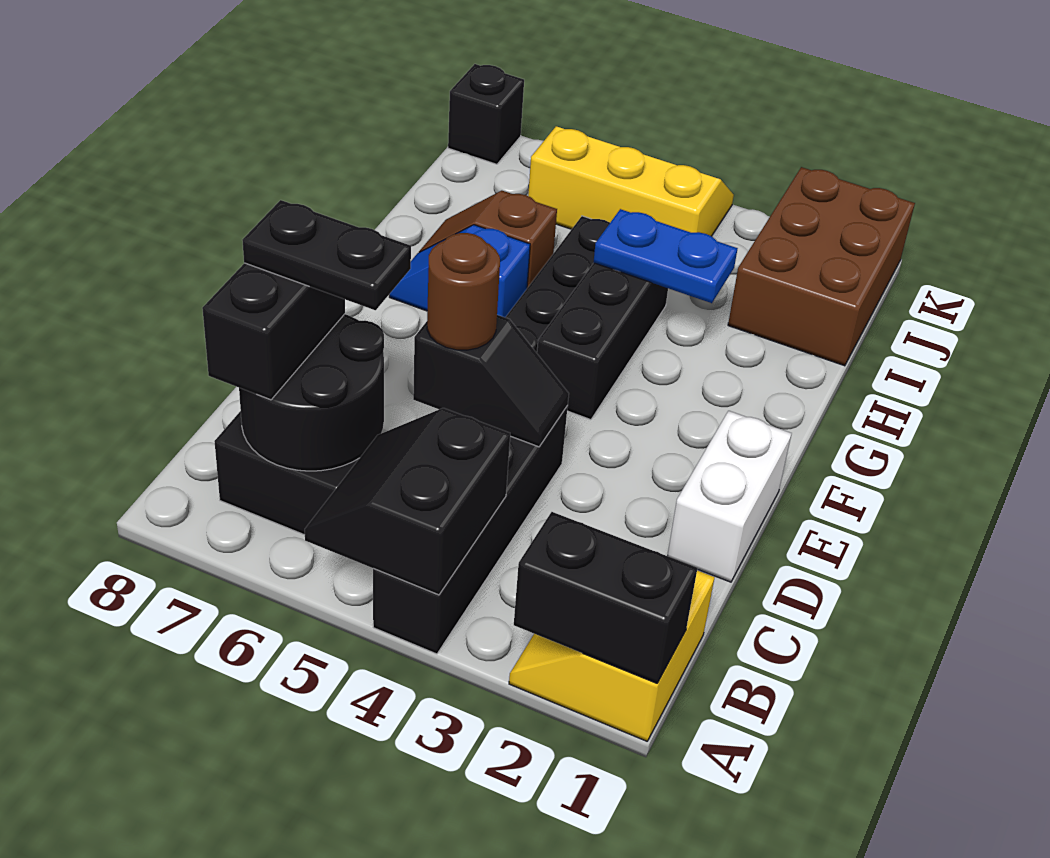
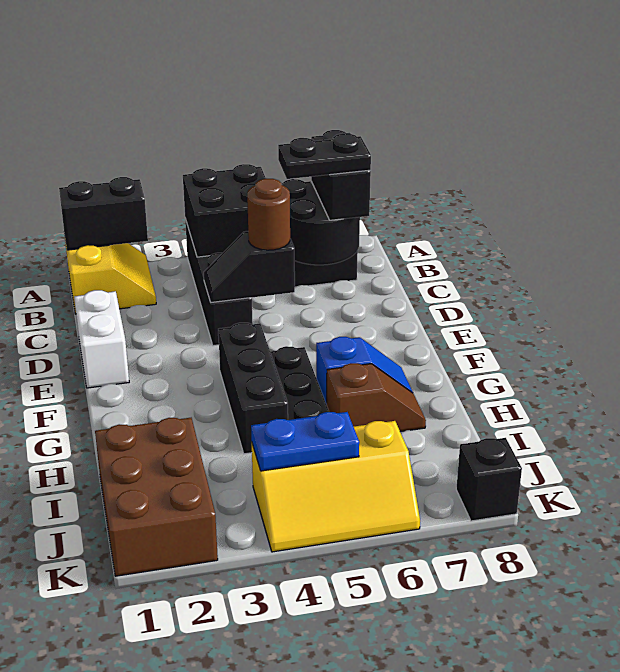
black slope A4:B5 level 2 top 4 -> black brick A4:B5 level 2
blue plate H3:H4 level 2 -> blue plate J4:J5 level 2

